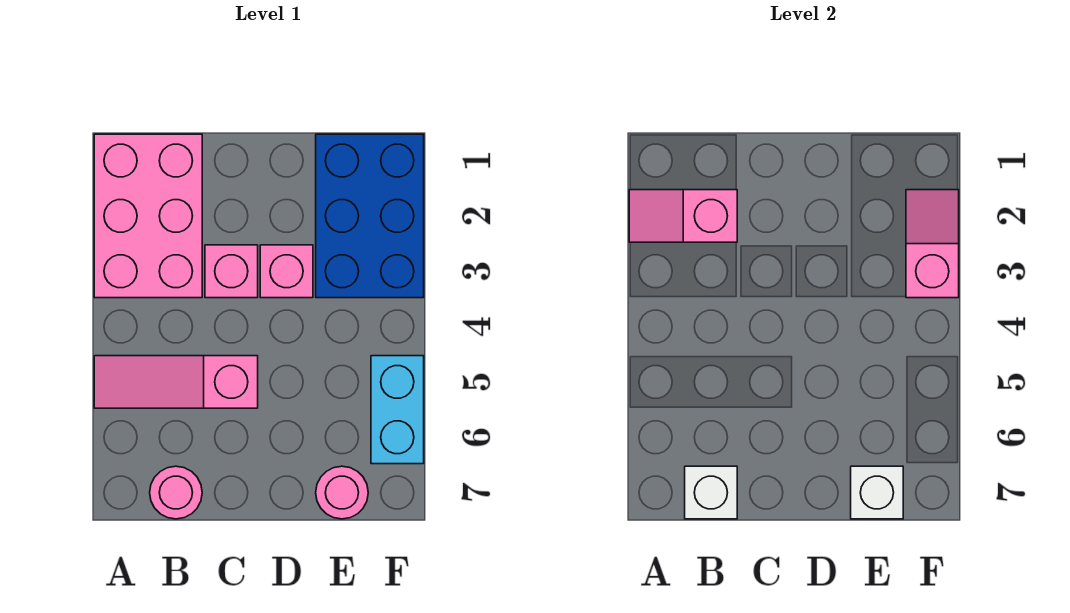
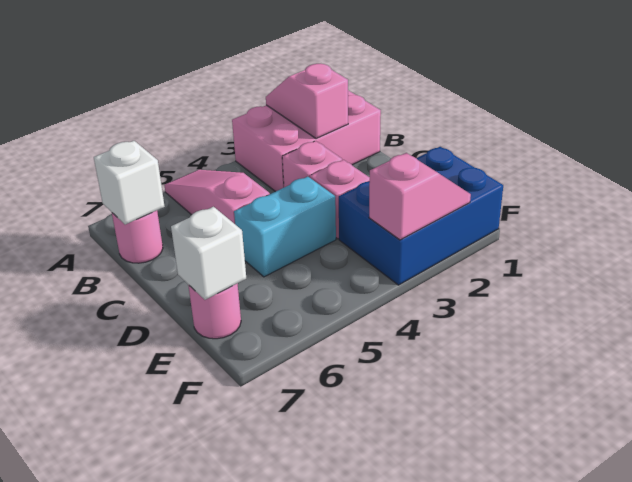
cyan brick F5:F6 level 1 -> cyan brick D4:D5 level 1

